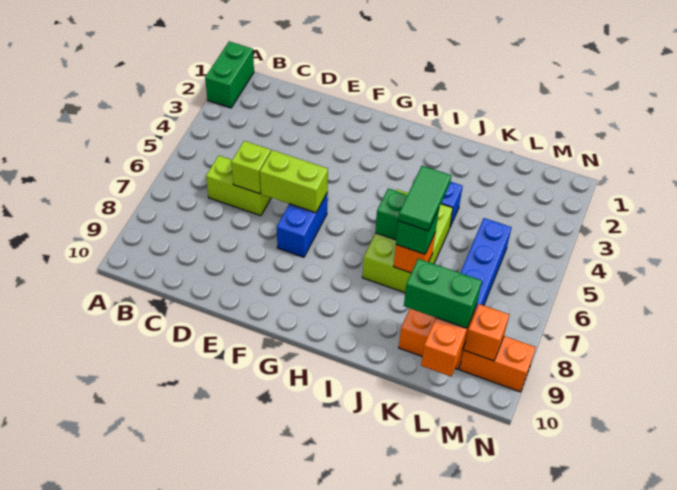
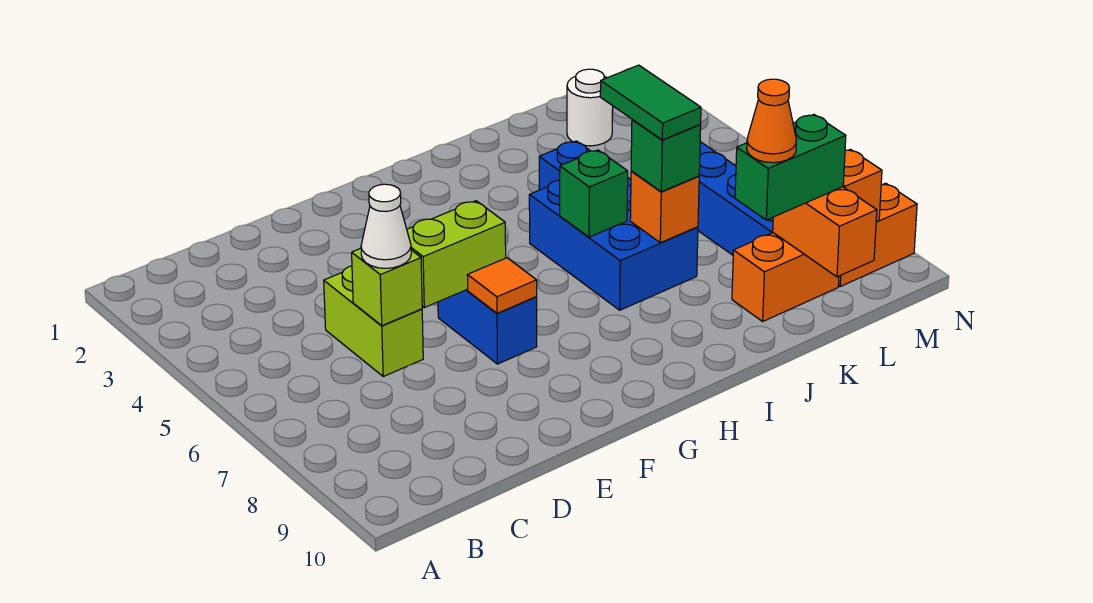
green brick A1:A2 level 1 -> none
lime brick C6:D6 level 1 -> lime brick D5:D6 level 1
none -> white cone D6 level 3
none -> orange tile F7 level 2
lime brick I5:J7 level 1 -> blue brick I5:J7 level 1
none -> orange cone K9 level 4
none -> white round brick L2 level 1

